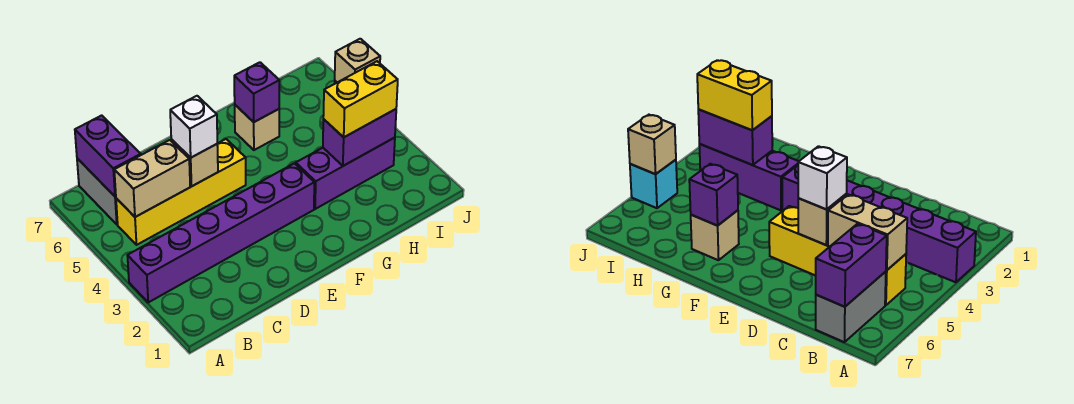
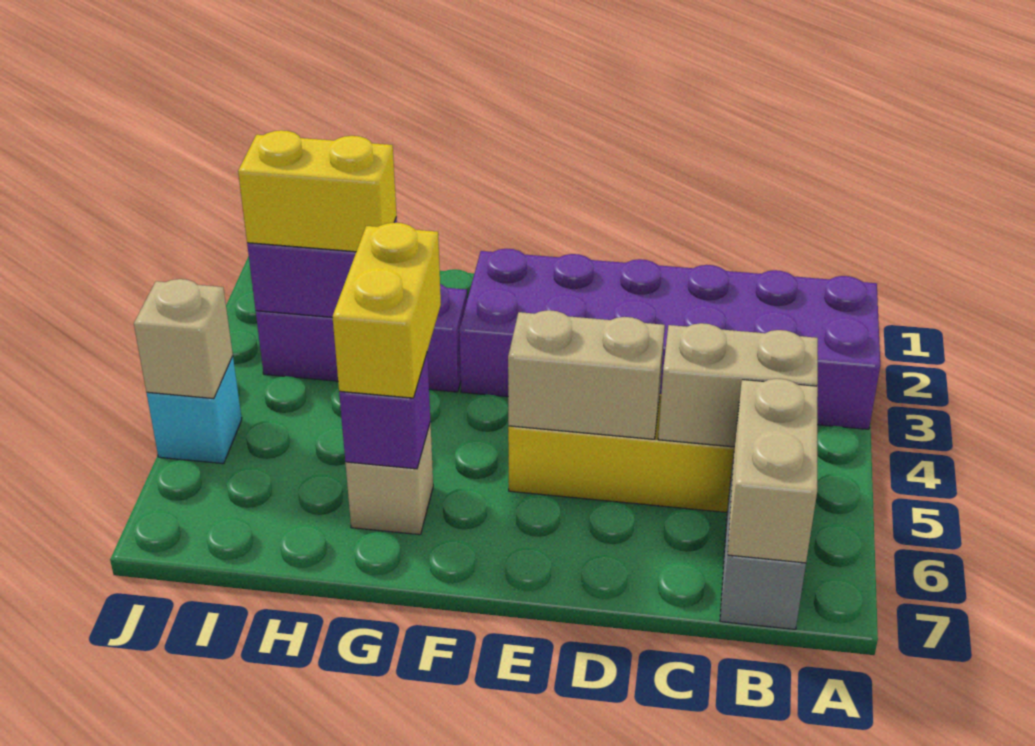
purple brick A3:F3 level 1 -> purple brick A2:F3 level 1
purple brick B6:B7 level 2 -> tan brick B6:B7 level 2
tan brick D5 level 2 -> tan brick D5:E5 level 2
white brick D5 level 3 -> none
none -> yellow brick G5:G6 level 3

